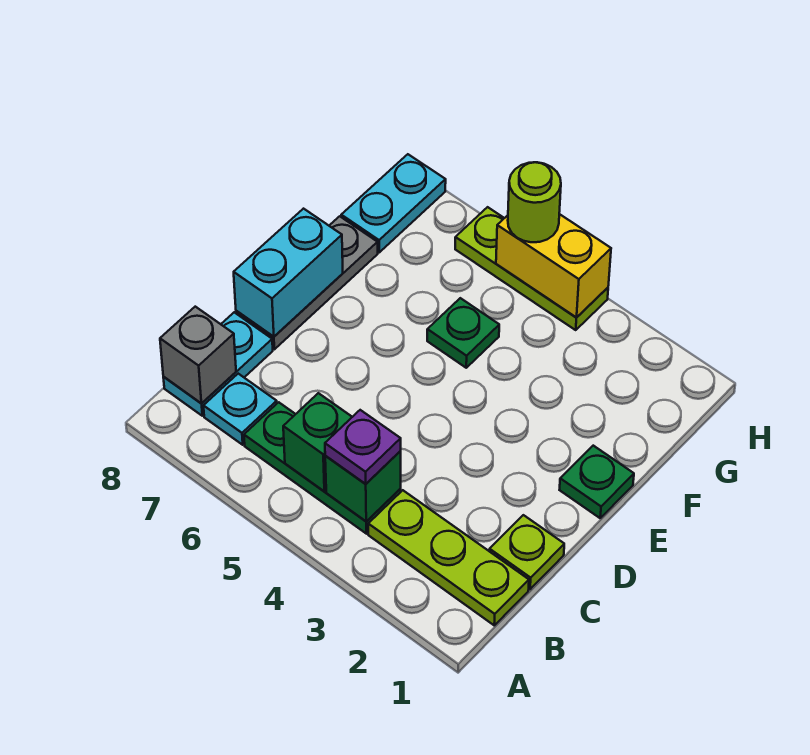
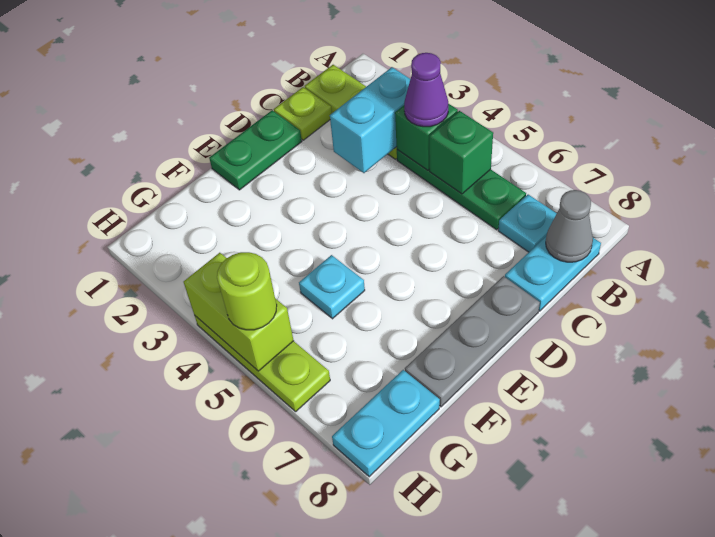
purple plate B4 level 3 -> purple cone B4 level 3
grey brick B8 level 2 -> grey cone B8 level 2
cyan brick D8:E8 level 2 -> cyan brick B3:C3 level 2
green plate E1 level 1 -> green plate D1:E1 level 1
green plate F5 level 1 -> cyan plate F5 level 1
yellow brick H4:H5 level 2 -> lime brick H4:H5 level 2

